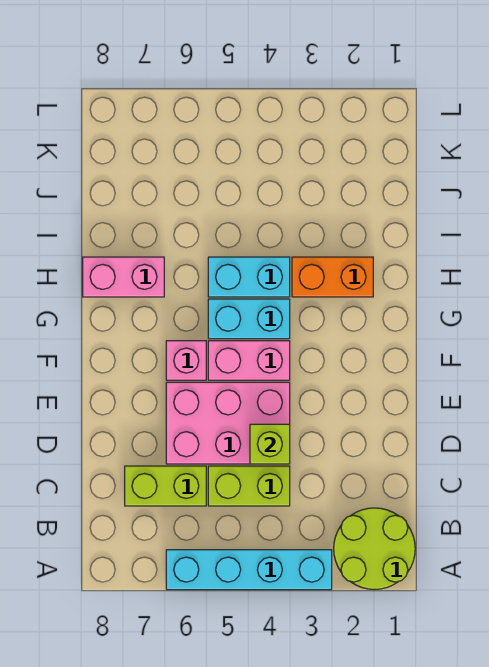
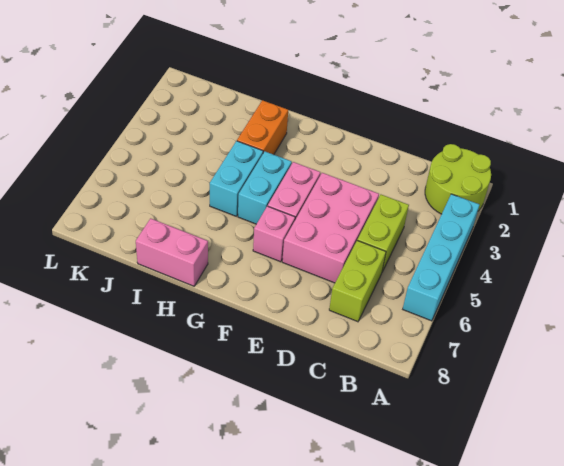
lime brick D4 level 2 -> none
pink brick H7:H8 level 1 -> pink brick H8:I8 level 1

